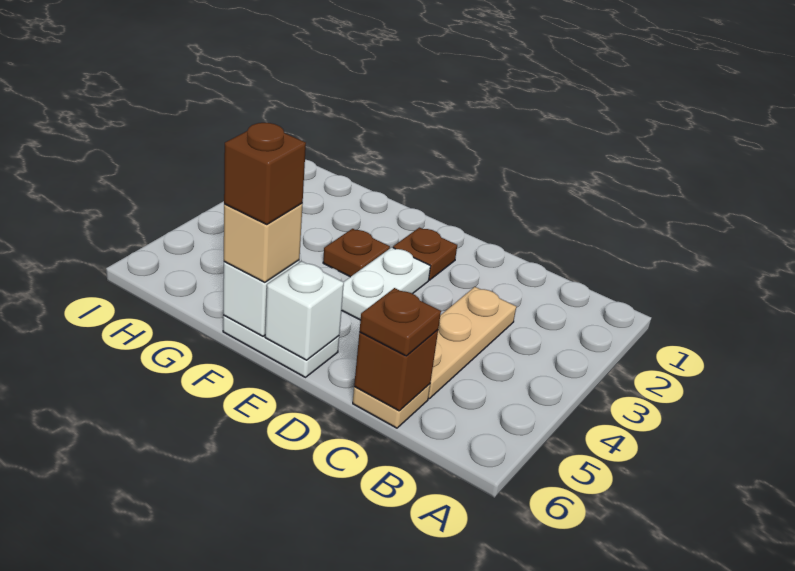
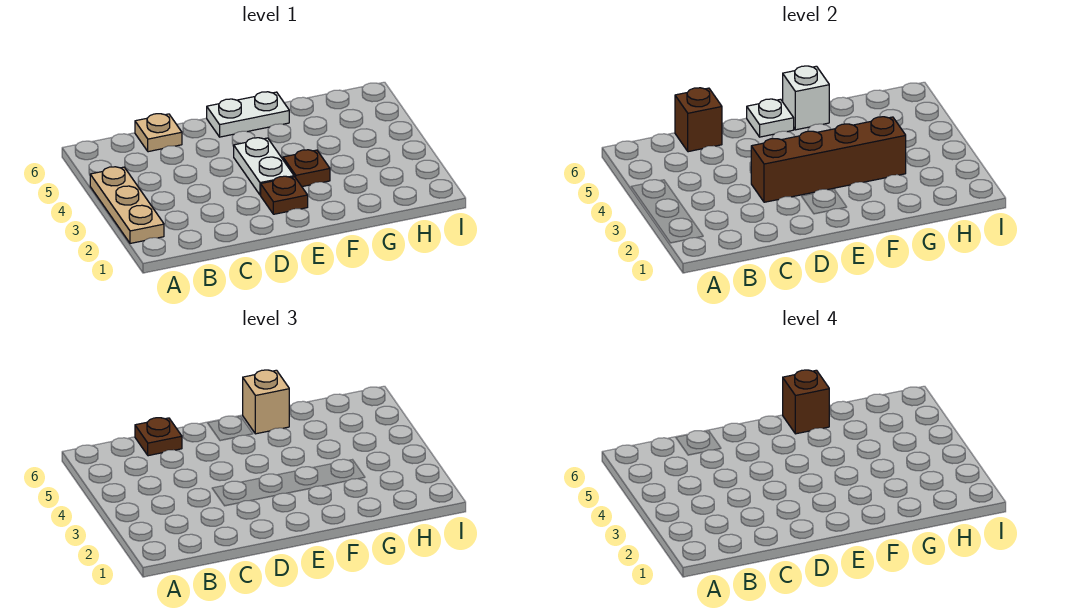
tan plate C3:C5 level 1 -> tan plate A2:A4 level 1
none -> brown brick D3:G3 level 2
white brick E6 level 2 -> white plate E6 level 2

